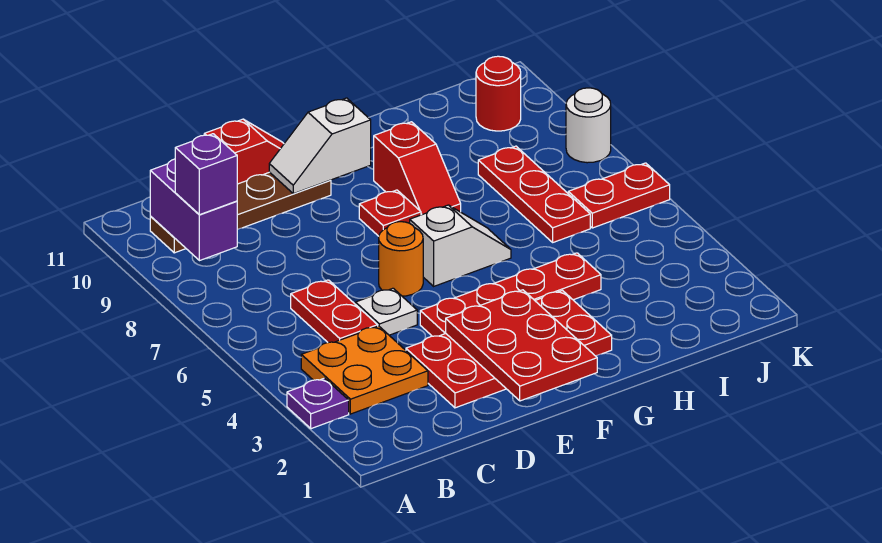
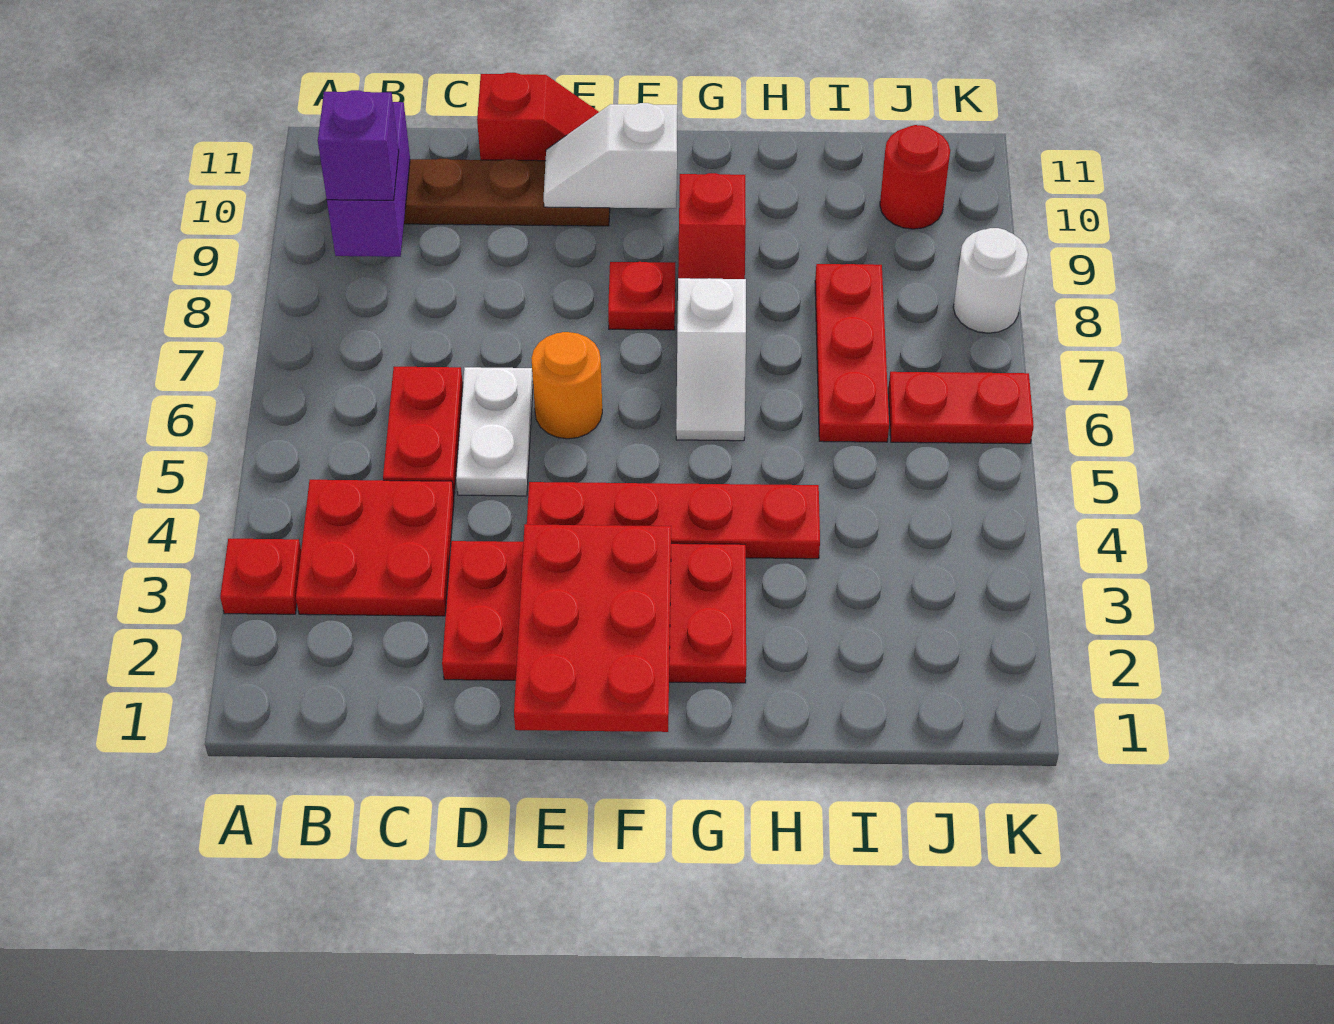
purple plate A3 level 1 -> red plate A3 level 1
orange plate B3:C4 level 1 -> red plate B3:C4 level 1
white plate D5 level 1 -> white plate D5:D6 level 1
white slope F6:G6 level 1 top F -> white slope G6:G7 level 1 top 7

